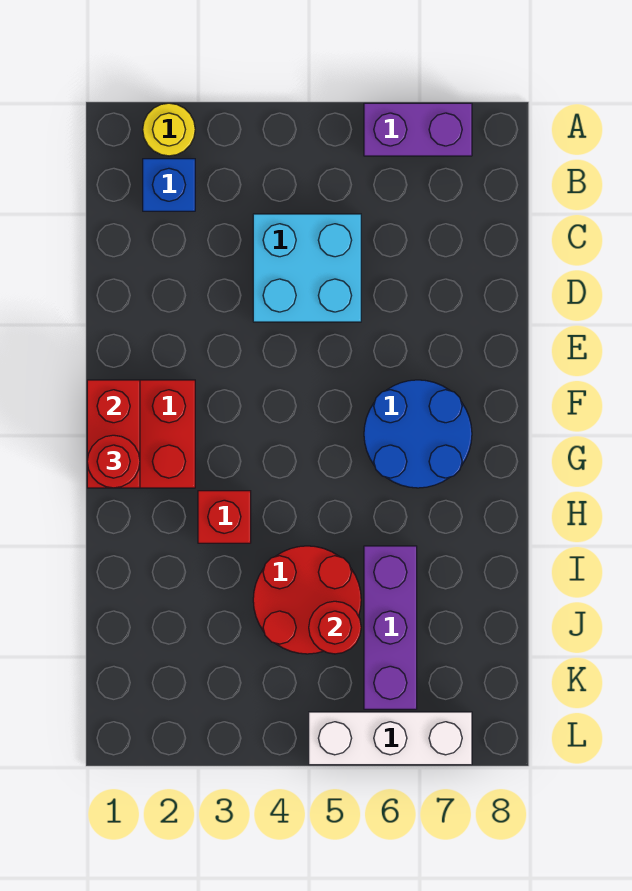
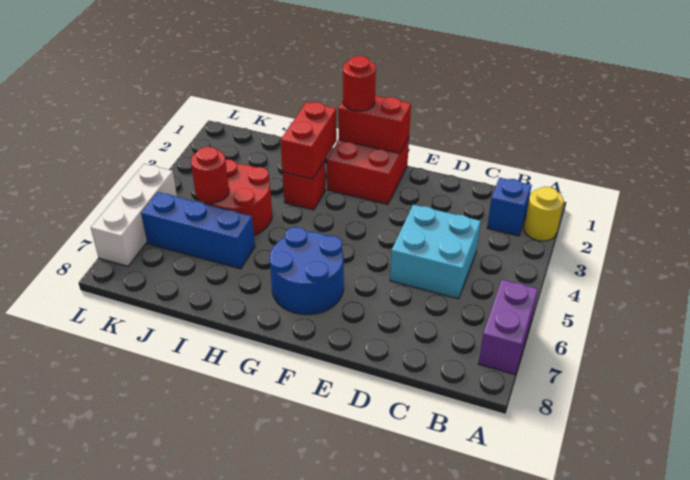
none -> red brick H2:H3 level 2
purple brick I6:K6 level 1 -> blue brick I6:K6 level 1

